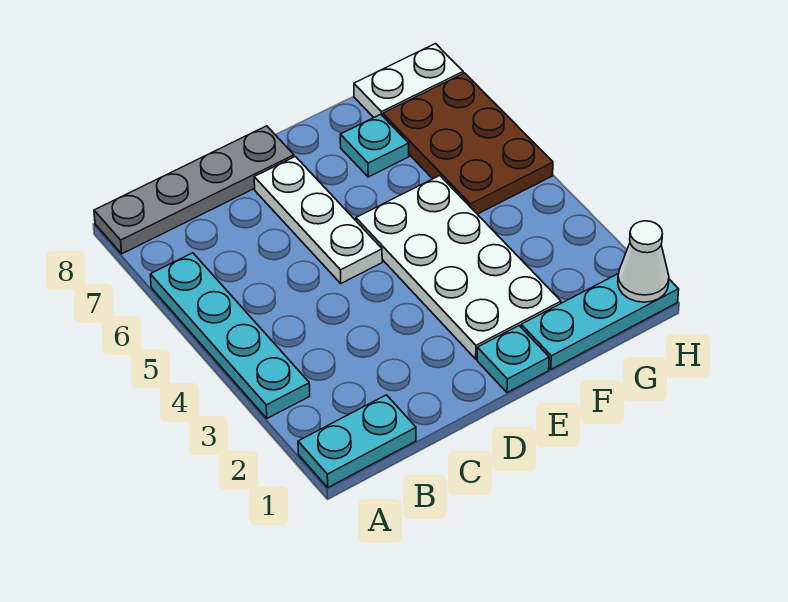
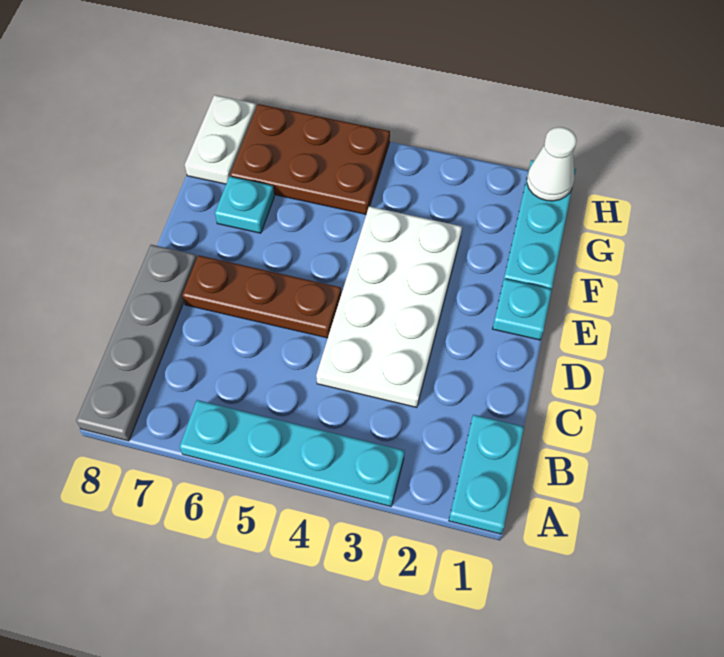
white plate D5:D7 level 1 -> brown plate D5:D7 level 1
white plate E2:F5 level 1 -> white plate C3:F4 level 1

